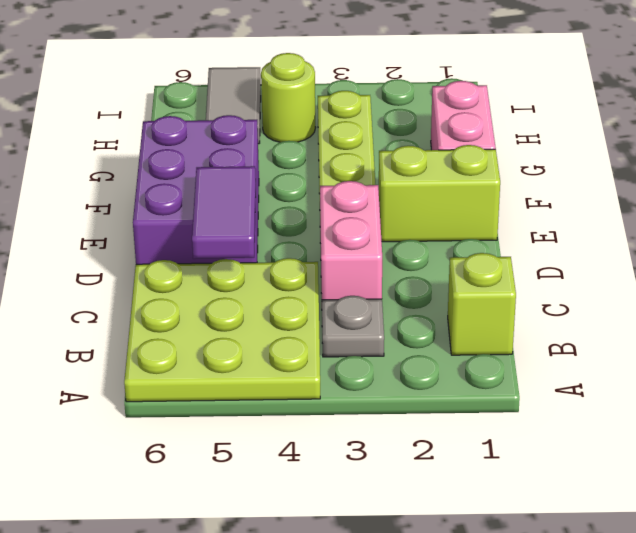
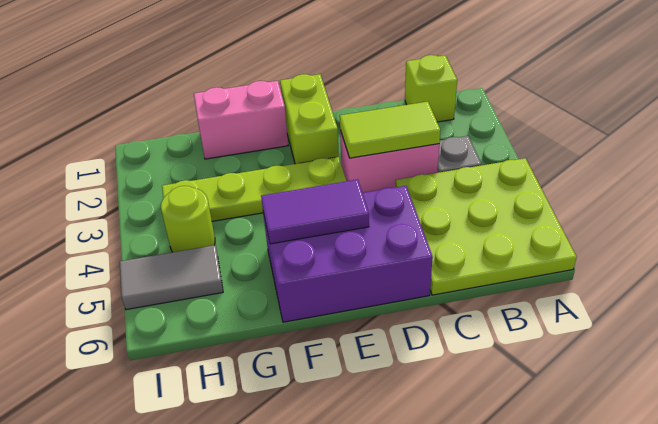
none -> lime tile C3:D3 level 2
purple tile C5:D5 level 2 -> purple tile E5:F5 level 2

